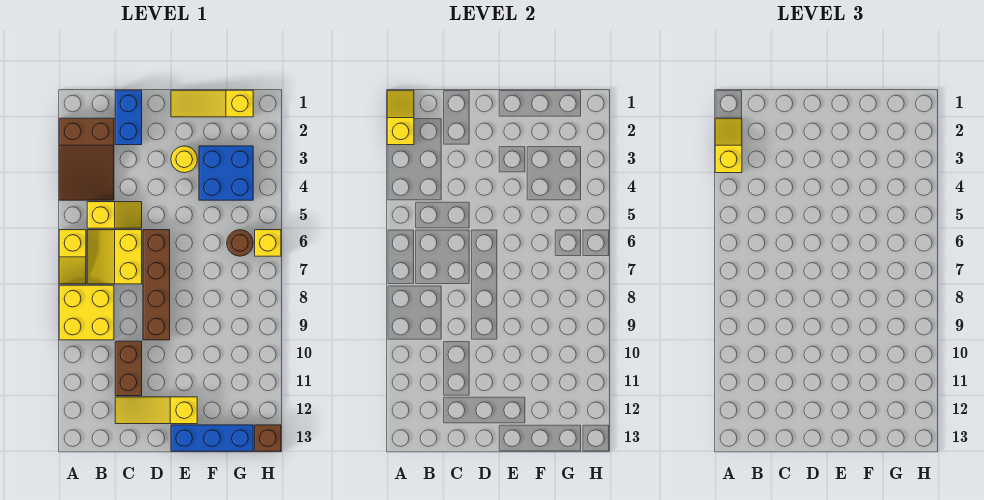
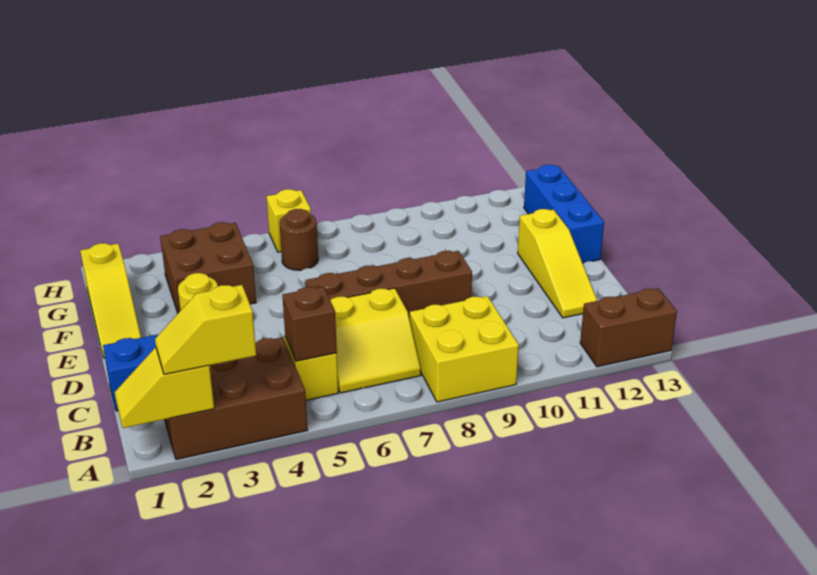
brown slope A2:B4 level 1 top 2 -> brown brick A2:B4 level 1
yellow slope A6:A7 level 1 top 6 -> none
brown brick C10:C11 level 1 -> brown brick A12:A13 level 1
blue brick F3:G4 level 1 -> brown brick F3:G4 level 1
brown brick H13 level 1 -> brown brick B5 level 2

